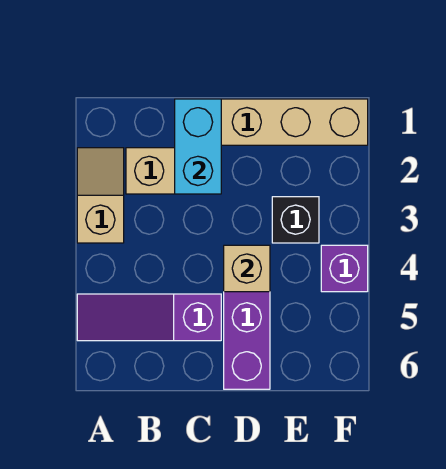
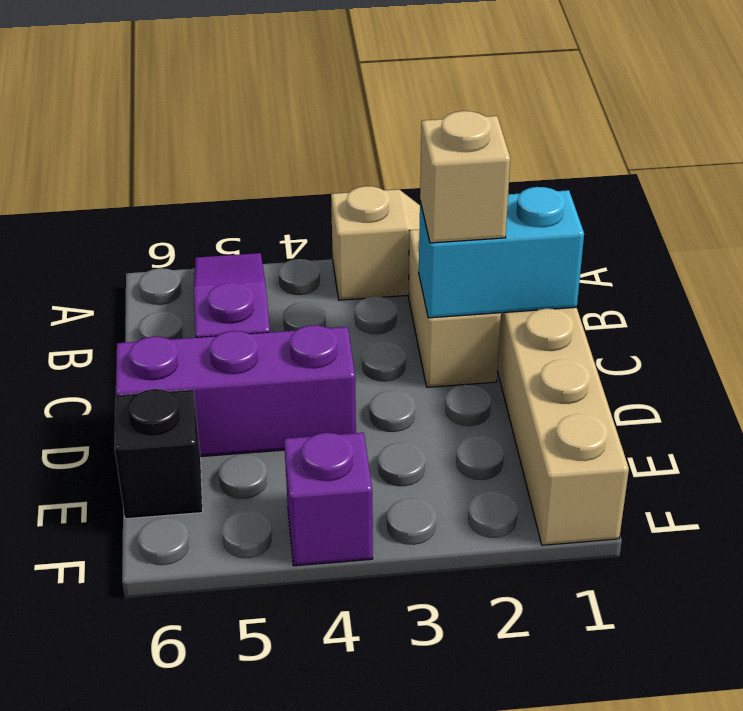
tan brick D4 level 2 -> tan brick C2 level 3
black brick E3 level 1 -> black brick E6 level 1

